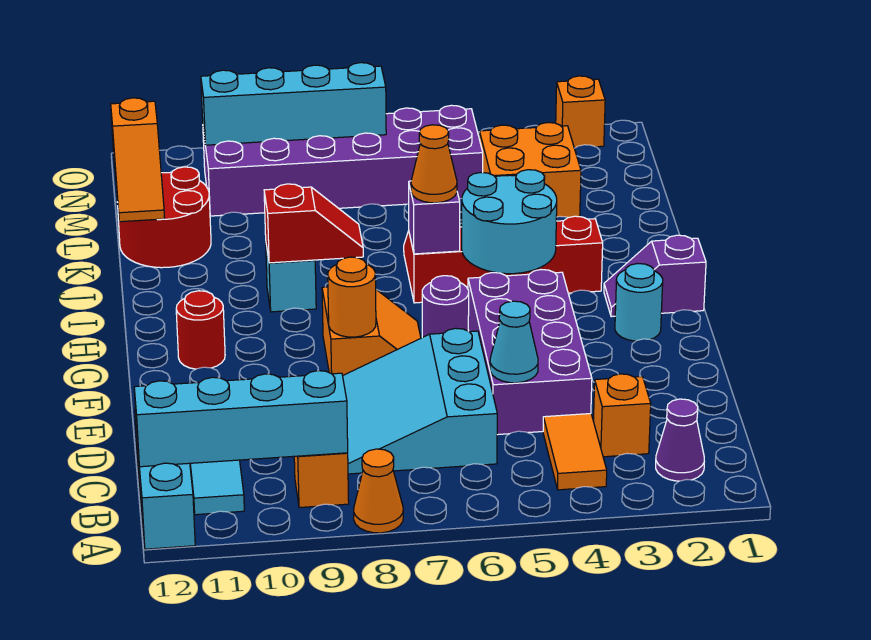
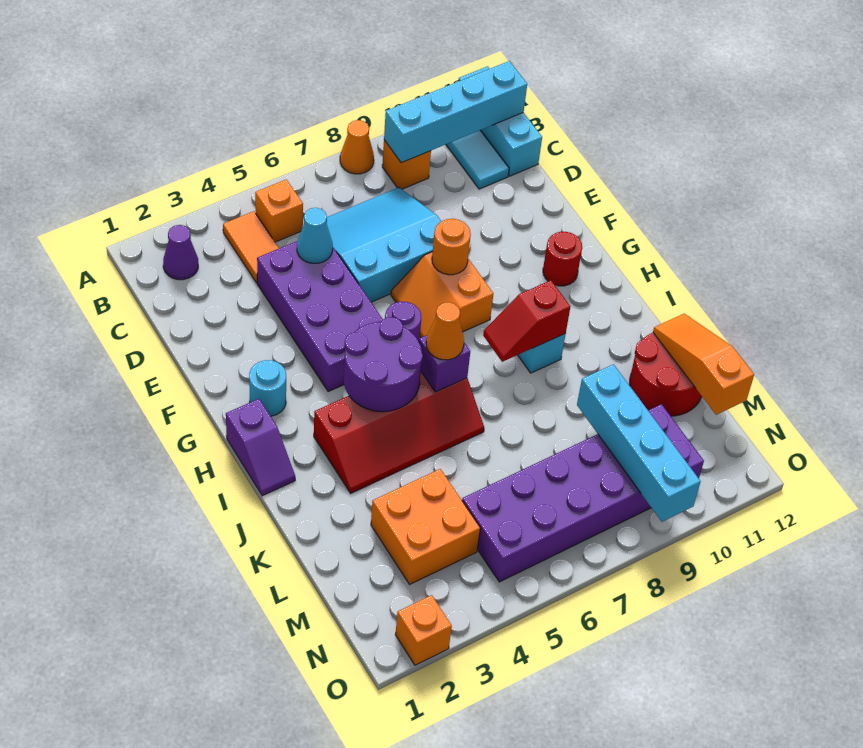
orange brick C3 level 1 -> orange brick B5 level 1
cyan slope C6:E8 level 1 top 6 -> cyan slope C6:E8 level 1 top E
purple slope H1:H2 level 1 top 1 -> purple slope H1:I1 level 1 top H
cyan round brick H4:I5 level 2 -> purple round brick H4:I5 level 2
cyan brick N7:N10 level 2 -> cyan brick L9:O9 level 2

